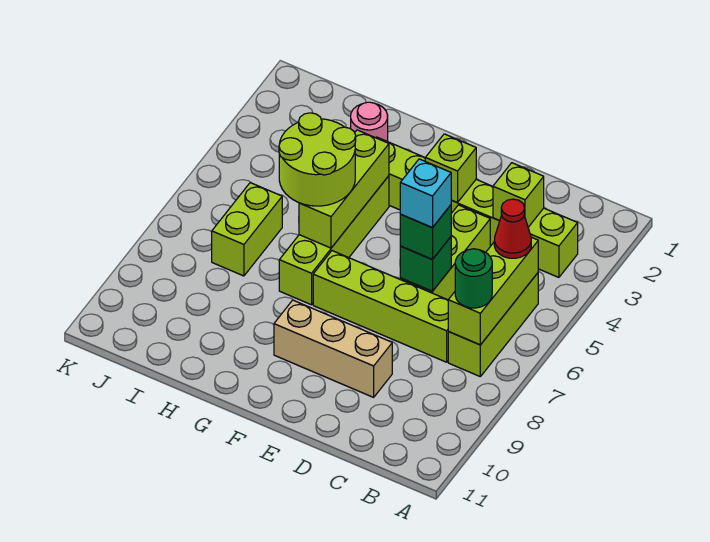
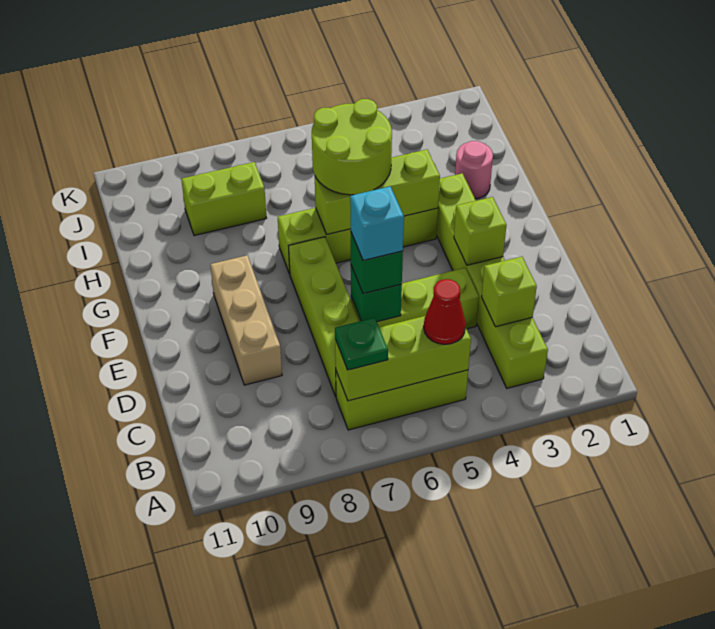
green round brick B7 level 3 -> green plate B7 level 3
lime brick I6:I7 level 1 -> lime brick I8:I9 level 1

